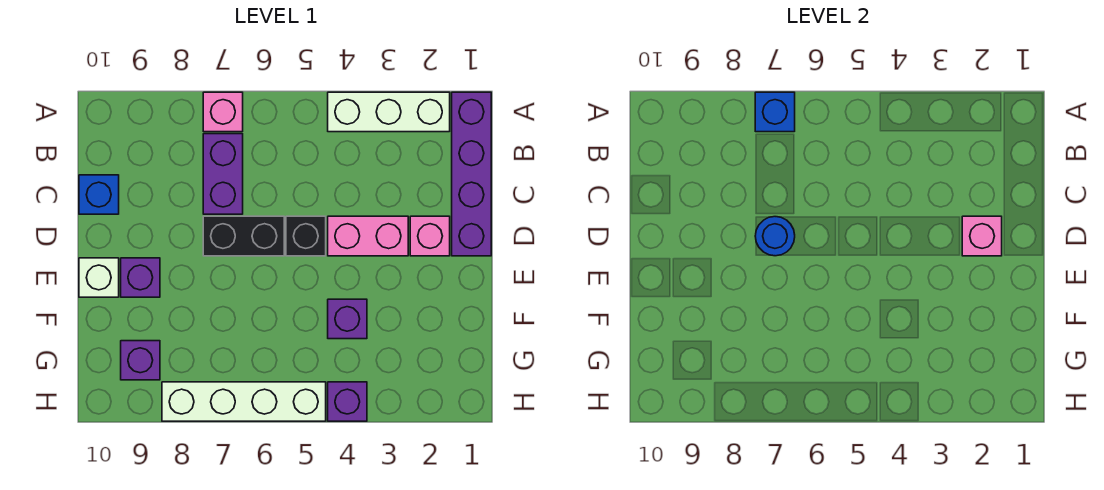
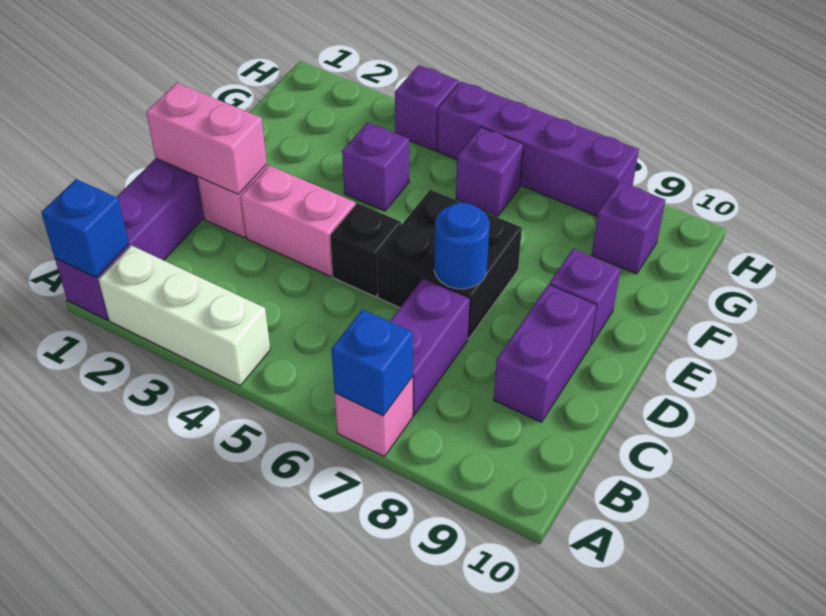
none -> purple brick C9:D9 level 1
blue brick C10 level 1 -> blue brick A1 level 2
pink brick D2 level 2 -> pink brick D1:D2 level 2
black brick D6:D7 level 1 -> black brick D6:E7 level 1
white brick E10 level 1 -> none
none -> purple brick G6 level 1
white brick H5:H8 level 1 -> purple brick H5:H8 level 1

